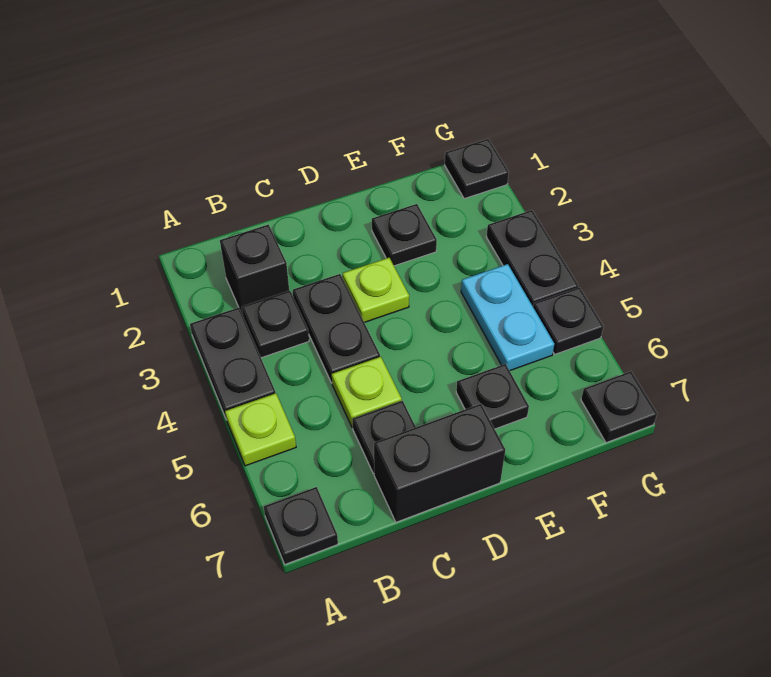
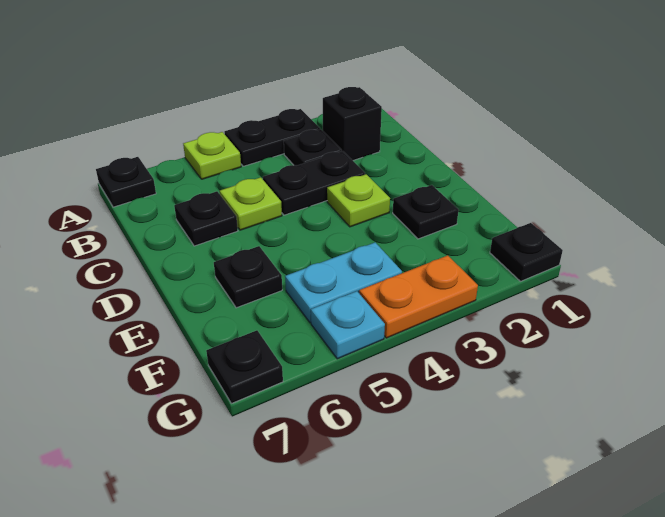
black brick C7:D7 level 1 -> none
black plate G3:G4 level 1 -> orange plate G3:G4 level 1
black plate G5 level 1 -> cyan plate G5 level 1

